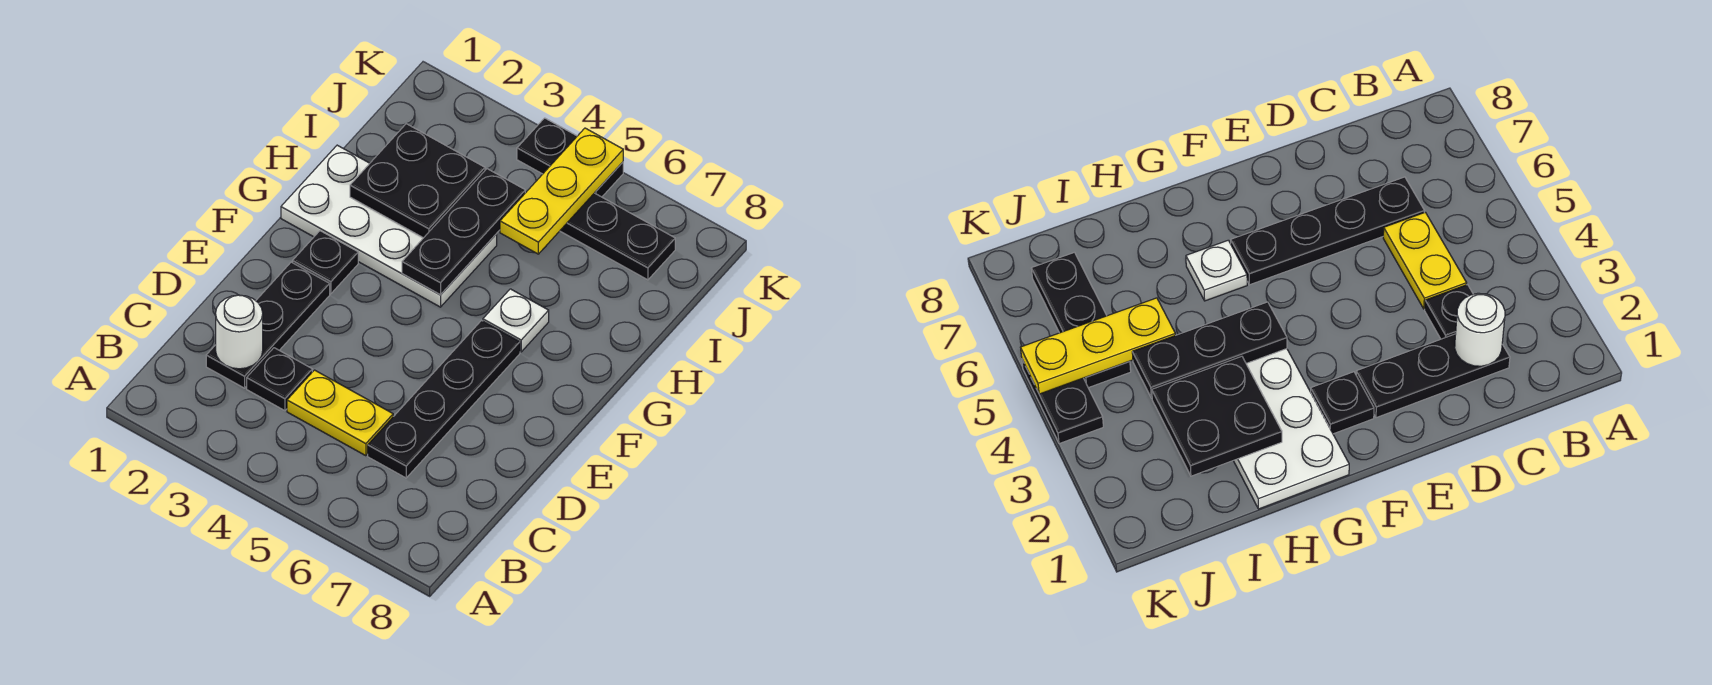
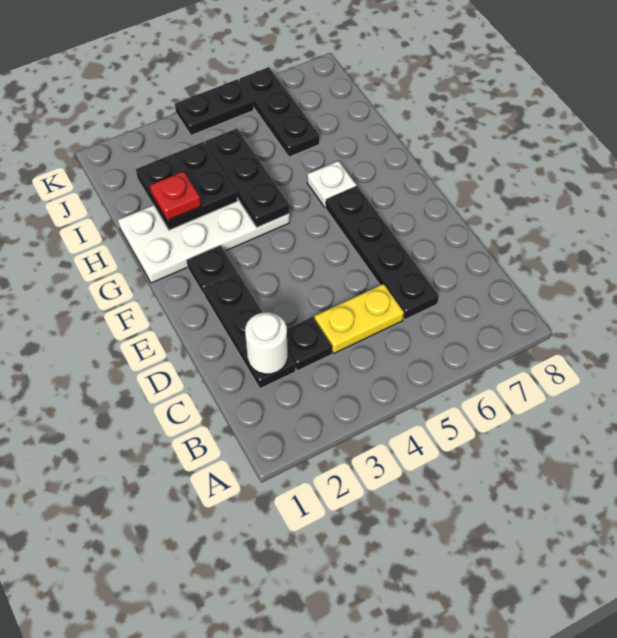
none -> red plate H2 level 3
yellow plate I5:K5 level 2 -> none
black plate J5:J7 level 1 -> black plate I6:K6 level 1

